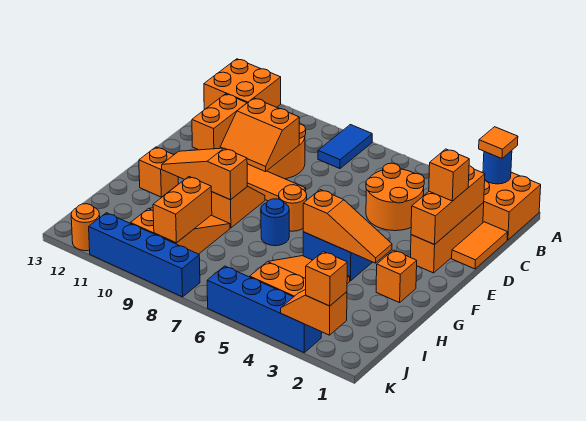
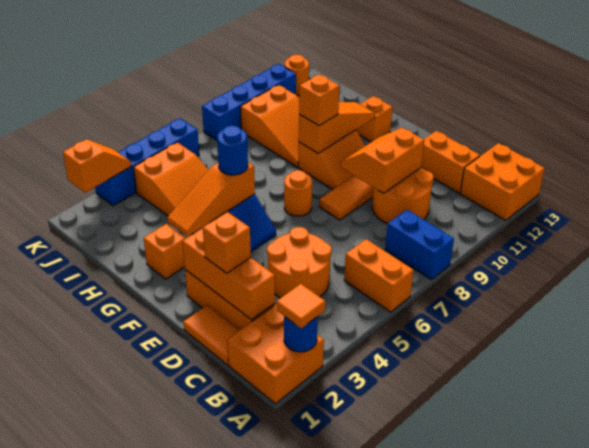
blue tile A8:B8 level 1 -> blue brick A8:B8 level 1
blue round brick G7 level 1 -> blue round brick G5 level 3
orange brick I9:J9 level 2 -> orange brick A6:B6 level 1
orange brick K2 level 3 -> orange brick G9 level 3

